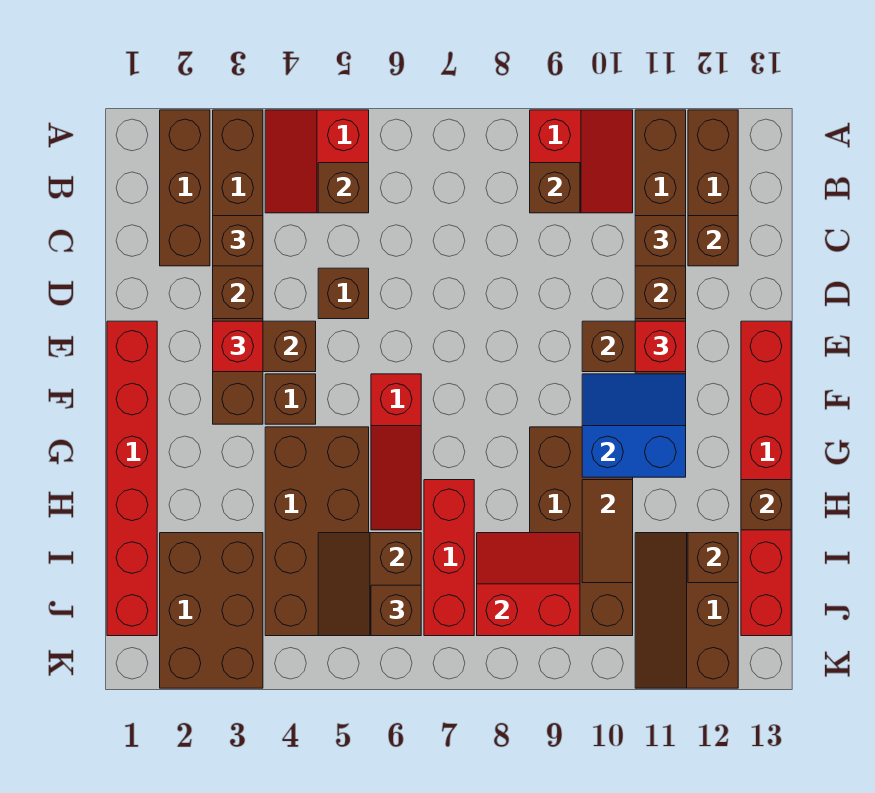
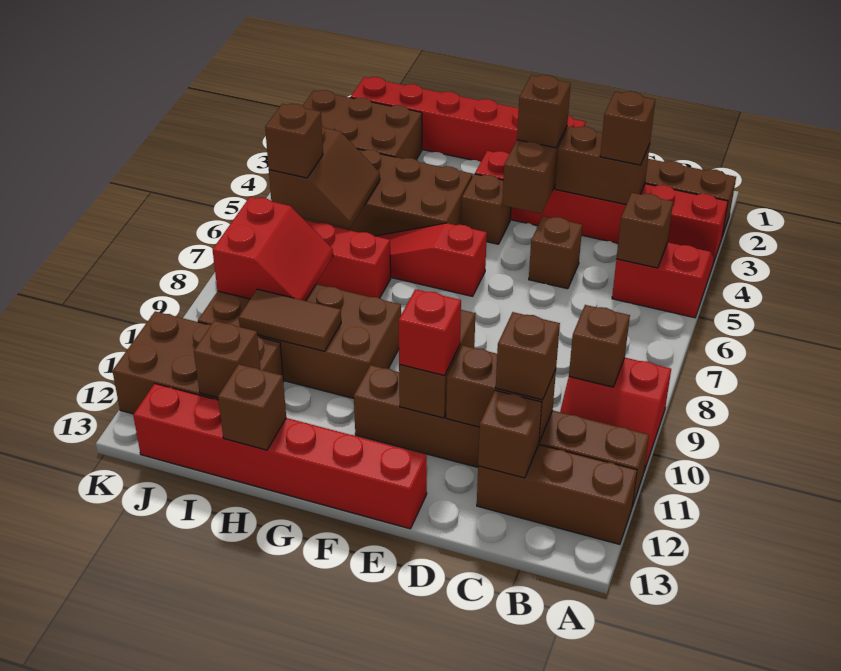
brown brick A3:F3 level 1 -> red brick A3:F3 level 1
red brick E3 level 3 -> brown brick E3 level 3
blue slope F10:G11 level 2 top G -> none
brown slope I5:J6 level 2 top 6 -> brown slope I5:J6 level 2 top J
brown slope I11:K12 level 1 top 12 -> brown brick I11:K12 level 1

